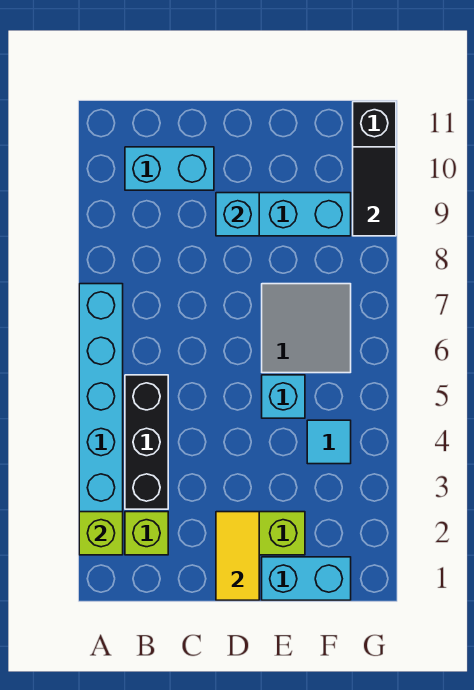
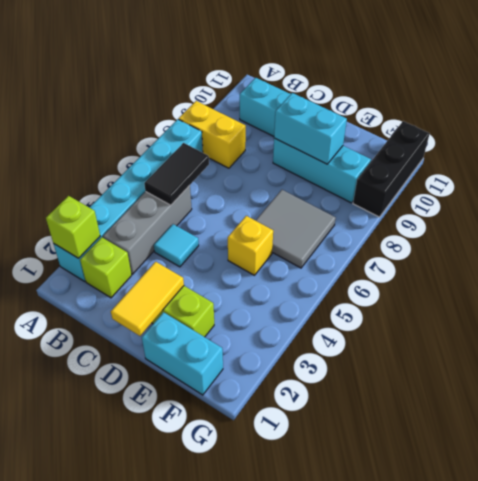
none -> yellow brick A8:B8 level 1
black brick B3:B5 level 1 -> grey brick B3:B5 level 1
cyan brick D9 level 2 -> cyan brick D9:E9 level 2
cyan brick E5 level 1 -> yellow brick E5 level 1
cyan tile F4 level 1 -> cyan tile C4 level 1
black tile G9:G10 level 2 -> black tile B5:B6 level 2

